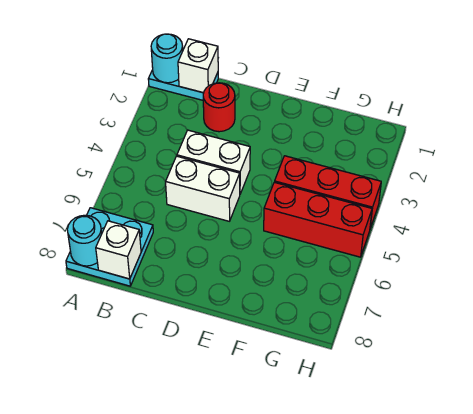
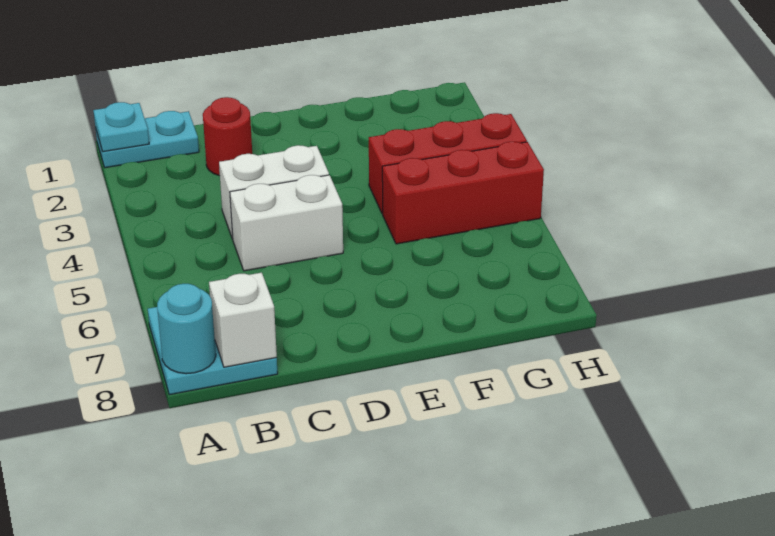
cyan round brick A1 level 2 -> cyan plate A1 level 2
white brick B1 level 2 -> none

